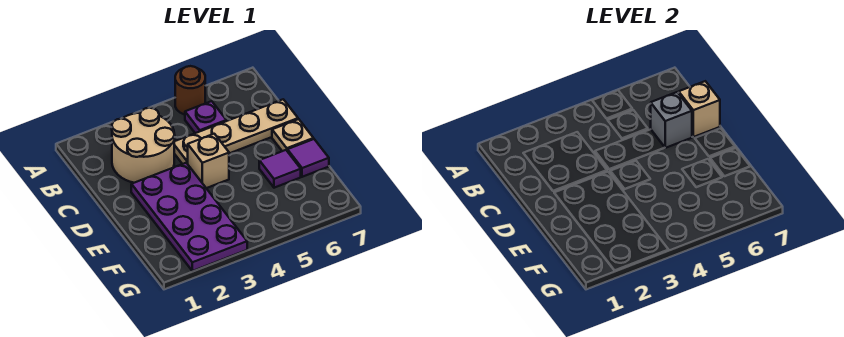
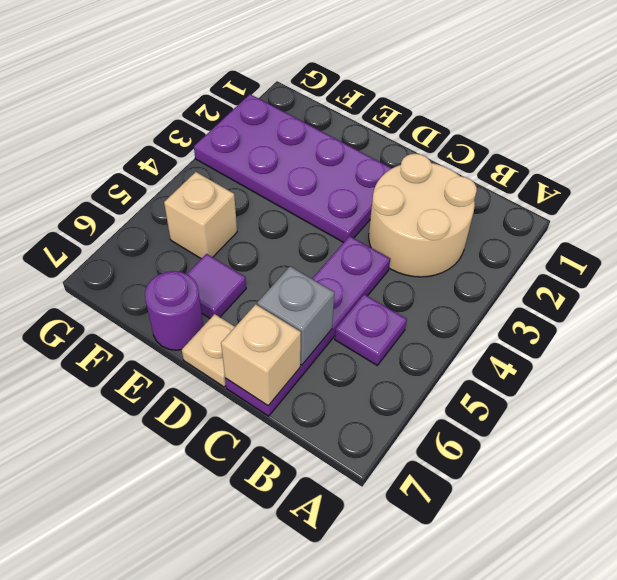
brown round brick A5 level 1 -> none
tan plate C4:C7 level 1 -> purple plate C4:C7 level 1
tan brick D4 level 1 -> tan brick F5 level 1
purple tile E7 level 1 -> purple round brick E7 level 1

